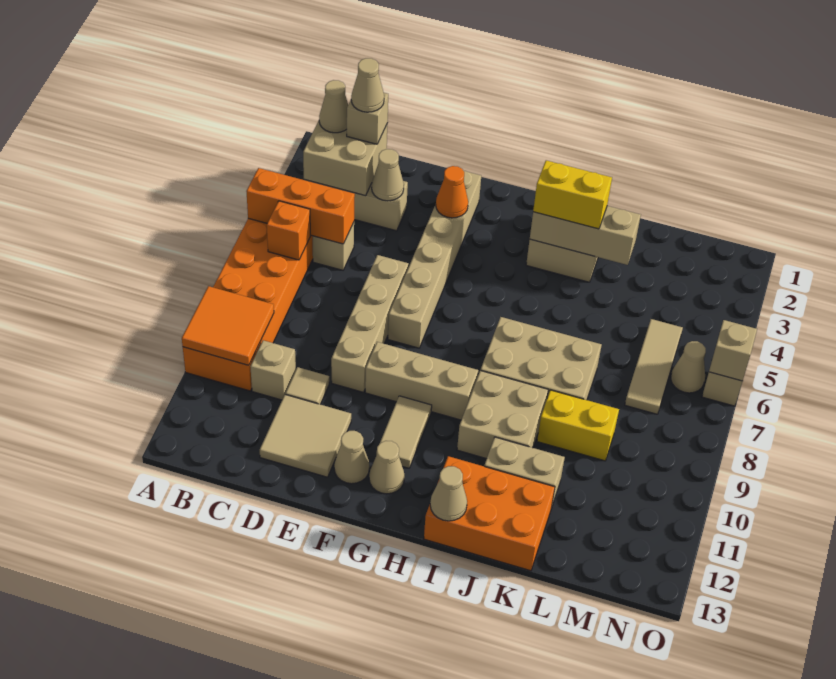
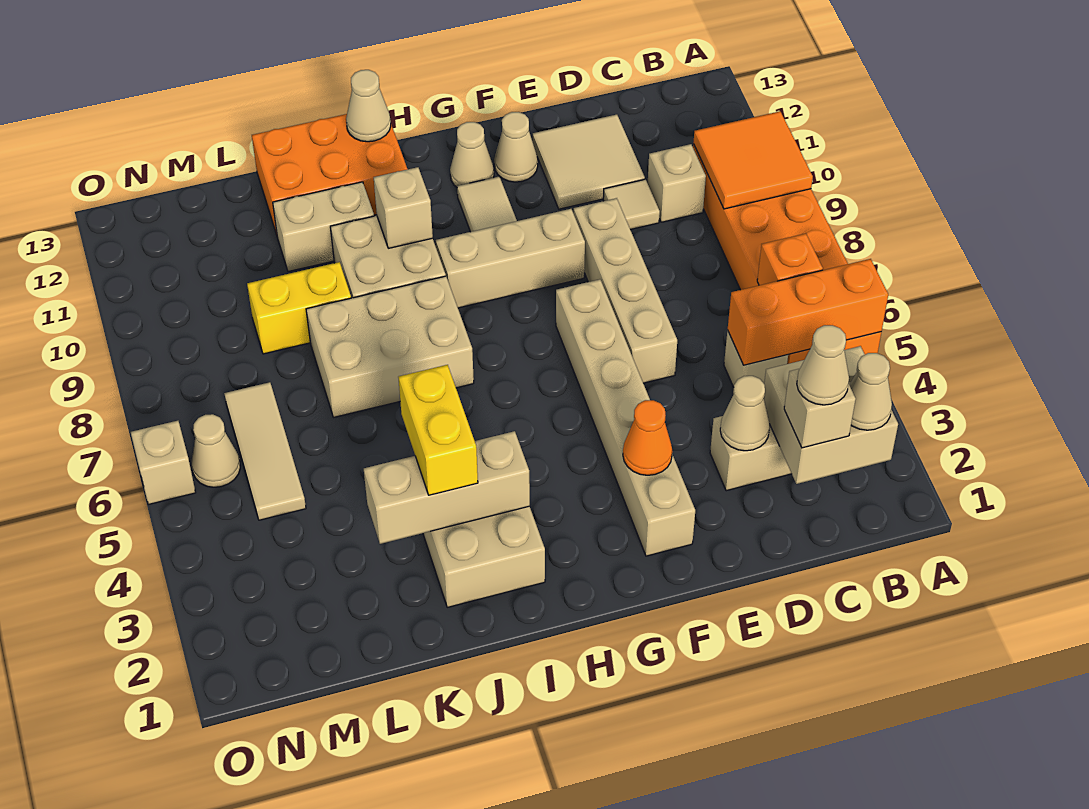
yellow brick I3:J3 level 3 -> yellow brick J3:J4 level 3
tan brick O6 level 2 -> tan brick I10 level 2

